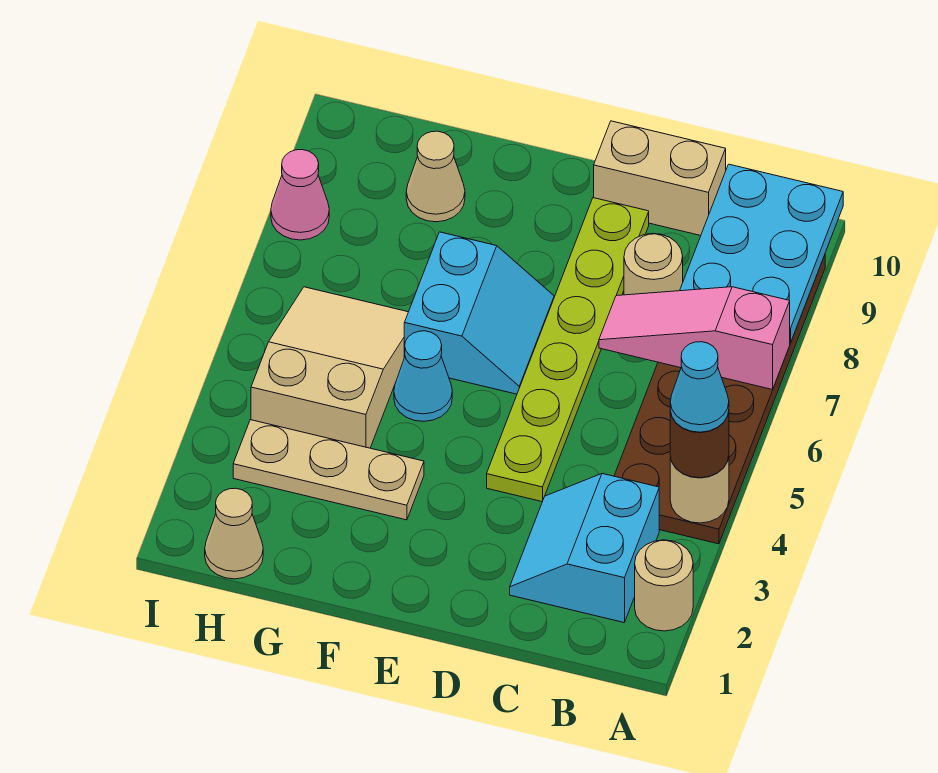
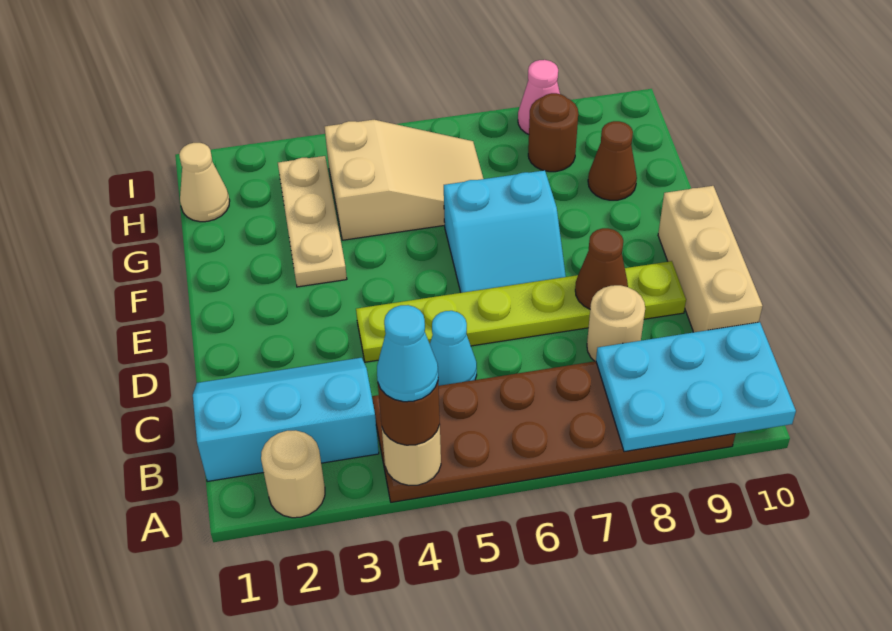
pink slope A7:C7 level 2 top A -> none
cyan slope B2:C3 level 1 top B -> cyan slope B1:C3 level 1 top B
tan brick C10:D10 level 1 -> tan brick C10:E10 level 1
none -> brown cone D8 level 2
cyan cone F5 level 1 -> cyan cone C5 level 1
tan cone G9 level 1 -> brown cone G9 level 1
none -> brown round brick H8 level 1

